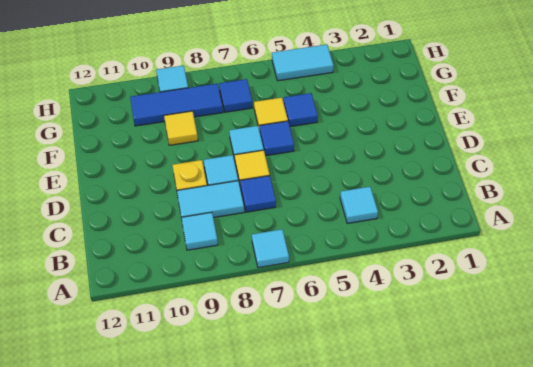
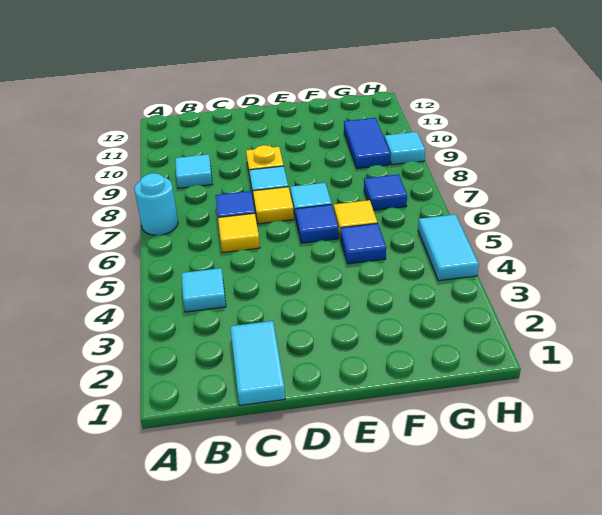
cyan tile A7 level 1 -> cyan round brick A7 level 1
cyan tile C8:C9 level 1 -> cyan tile C1:C2 level 1
yellow tile F9 level 1 -> yellow tile C6 level 1
blue tile G8:G10 level 1 -> blue tile G9:G10 level 1

